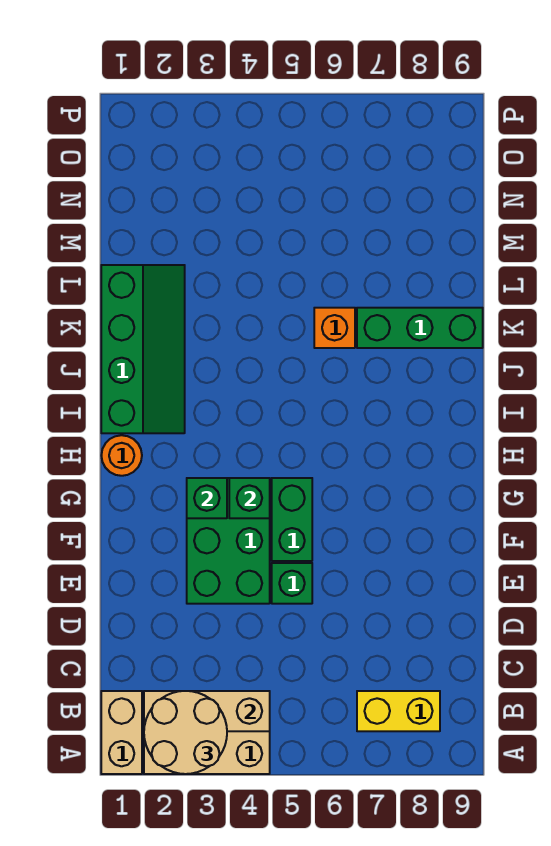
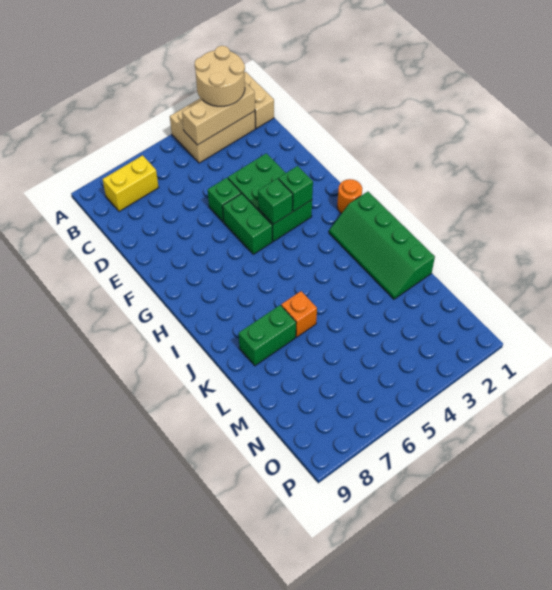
green brick K7:K9 level 1 -> green brick K7:K8 level 1

